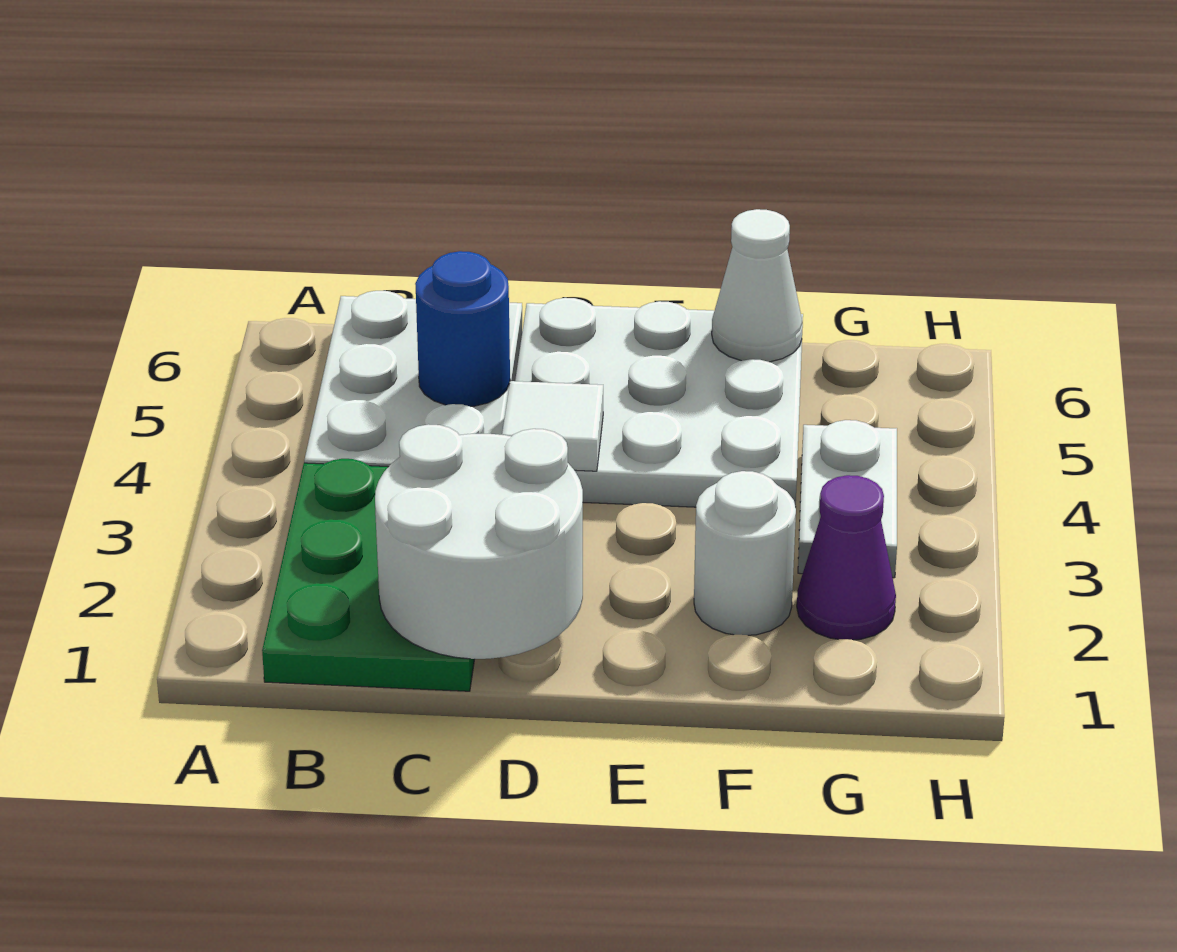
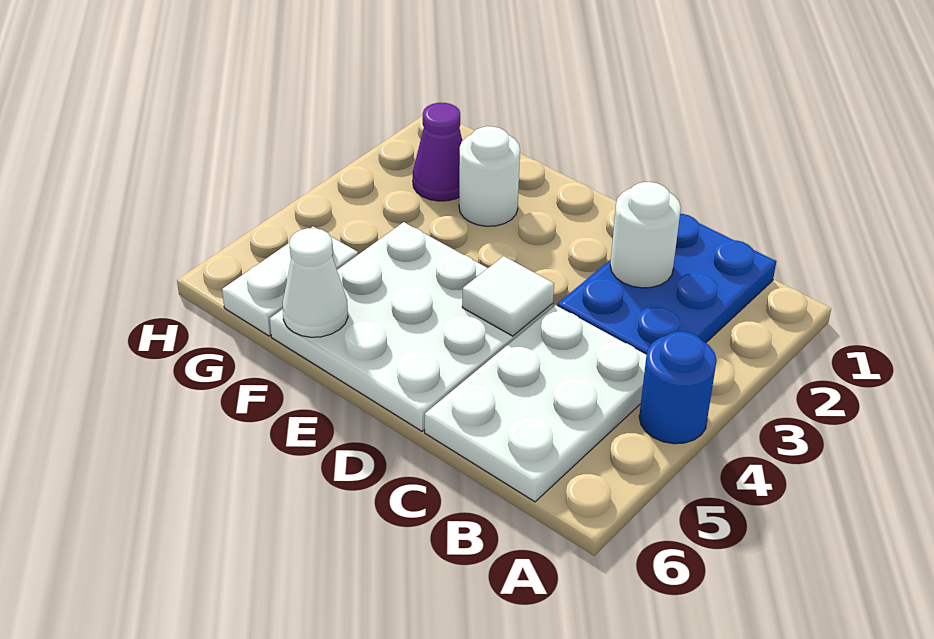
green plate B1:C3 level 1 -> blue plate B1:C3 level 1
white round brick C1:D2 level 2 -> white round brick C2 level 2
blue round brick C5 level 2 -> blue round brick A4 level 1
white plate G3:G4 level 1 -> white plate G5:G6 level 1

